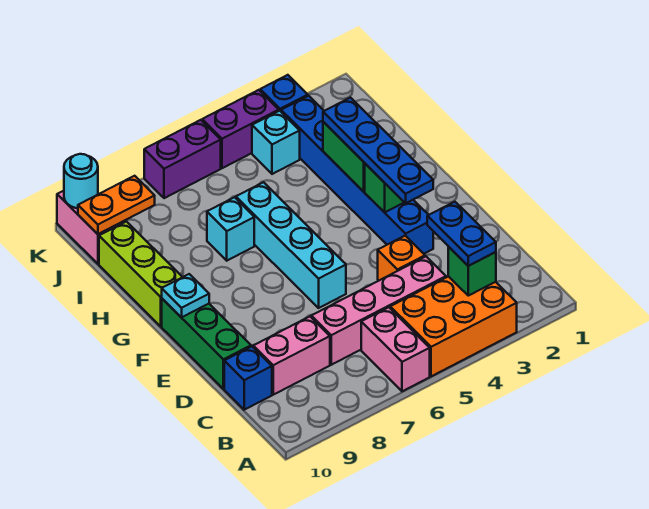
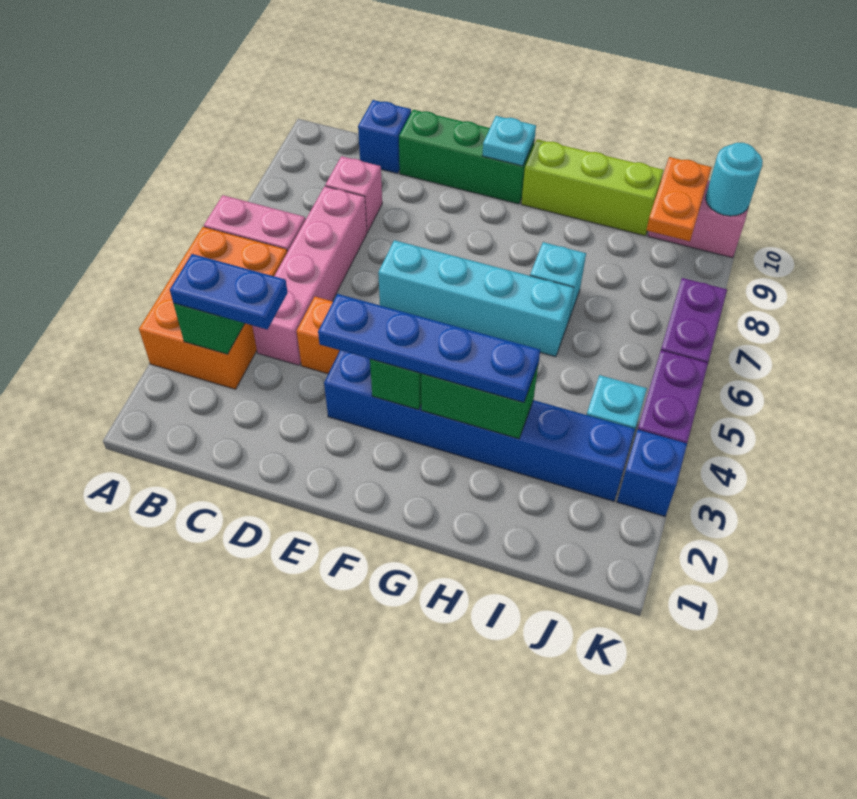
pink brick C8:C9 level 1 -> pink brick C8 level 1

